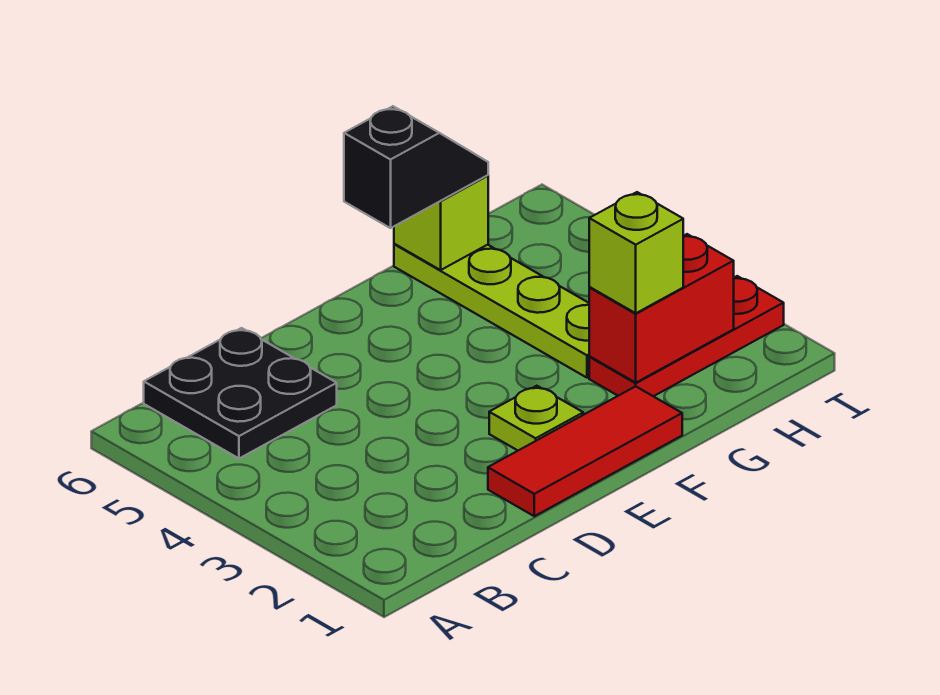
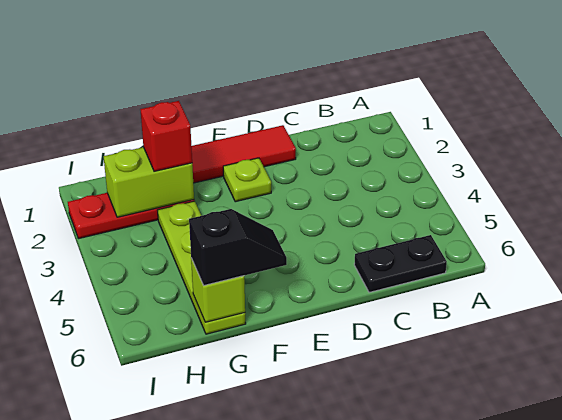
black plate B5:C6 level 1 -> black plate B6:C6 level 1
black slope F6:G6 level 3 top F -> black slope F6:G6 level 3 top G
red brick G2:H2 level 2 -> lime brick G2:H2 level 2
lime brick G2 level 3 -> red brick G2 level 3

